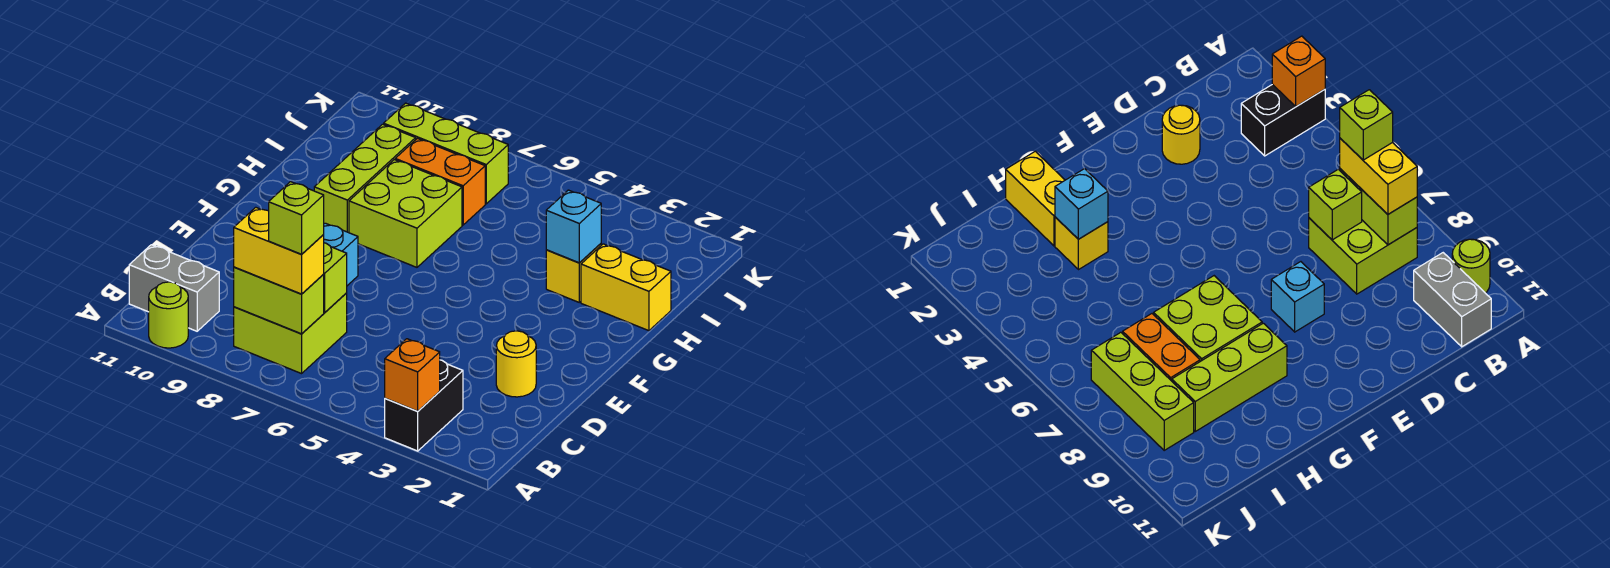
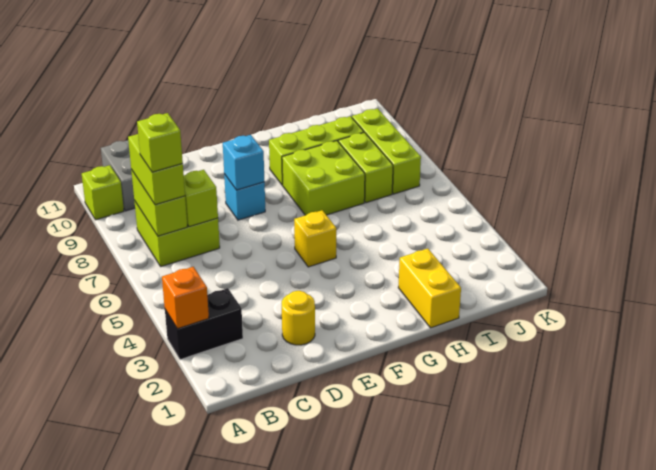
lime round brick A10 level 1 -> lime brick A10 level 1
yellow brick B7:B8 level 3 -> lime brick B7:B8 level 3
yellow brick H3 level 1 -> yellow brick F5 level 1
cyan brick H3 level 2 -> cyan brick E8 level 2
orange brick I7:I8 level 1 -> lime brick I7:I8 level 1

